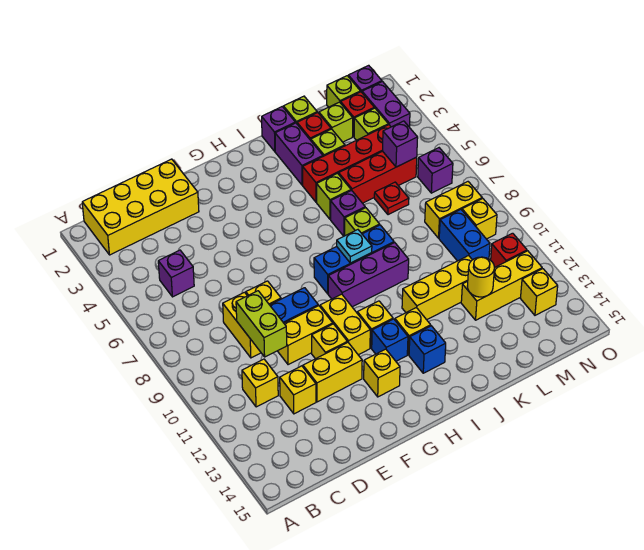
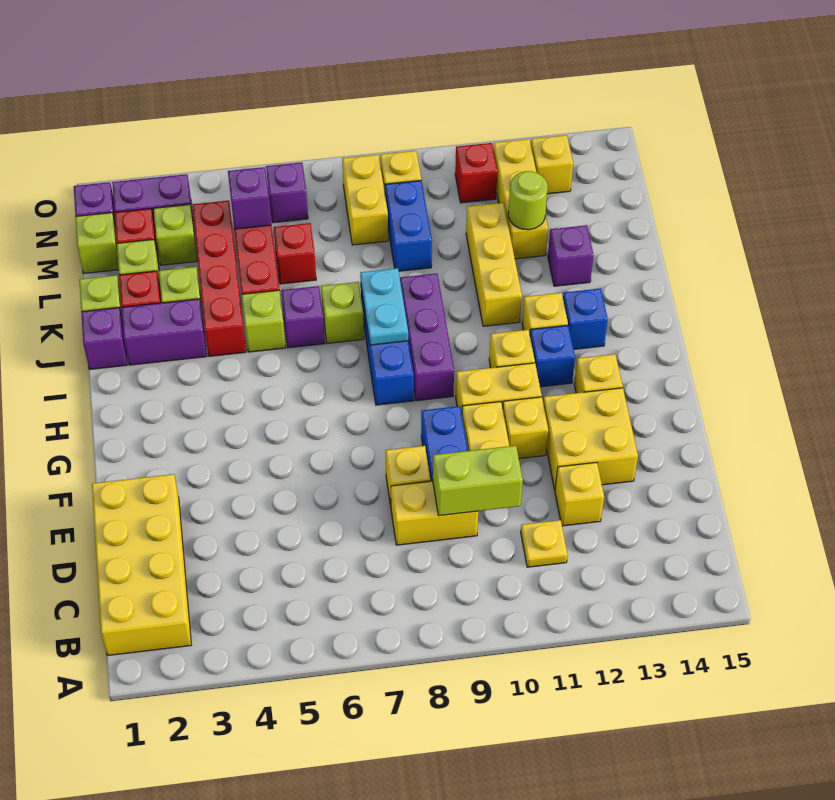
purple brick C5 level 1 -> purple brick K13 level 1
yellow brick C11 level 1 -> yellow plate C11 level 1
yellow brick E12:F12 level 1 -> yellow brick E12:F13 level 1
cyan plate I8 level 2 -> cyan plate I8:J8 level 2
red plate L6 level 1 -> red brick L6 level 1
yellow round brick L12 level 2 -> lime round brick L12 level 2
blue brick M9:M10 level 1 -> blue brick L9:M9 level 1

